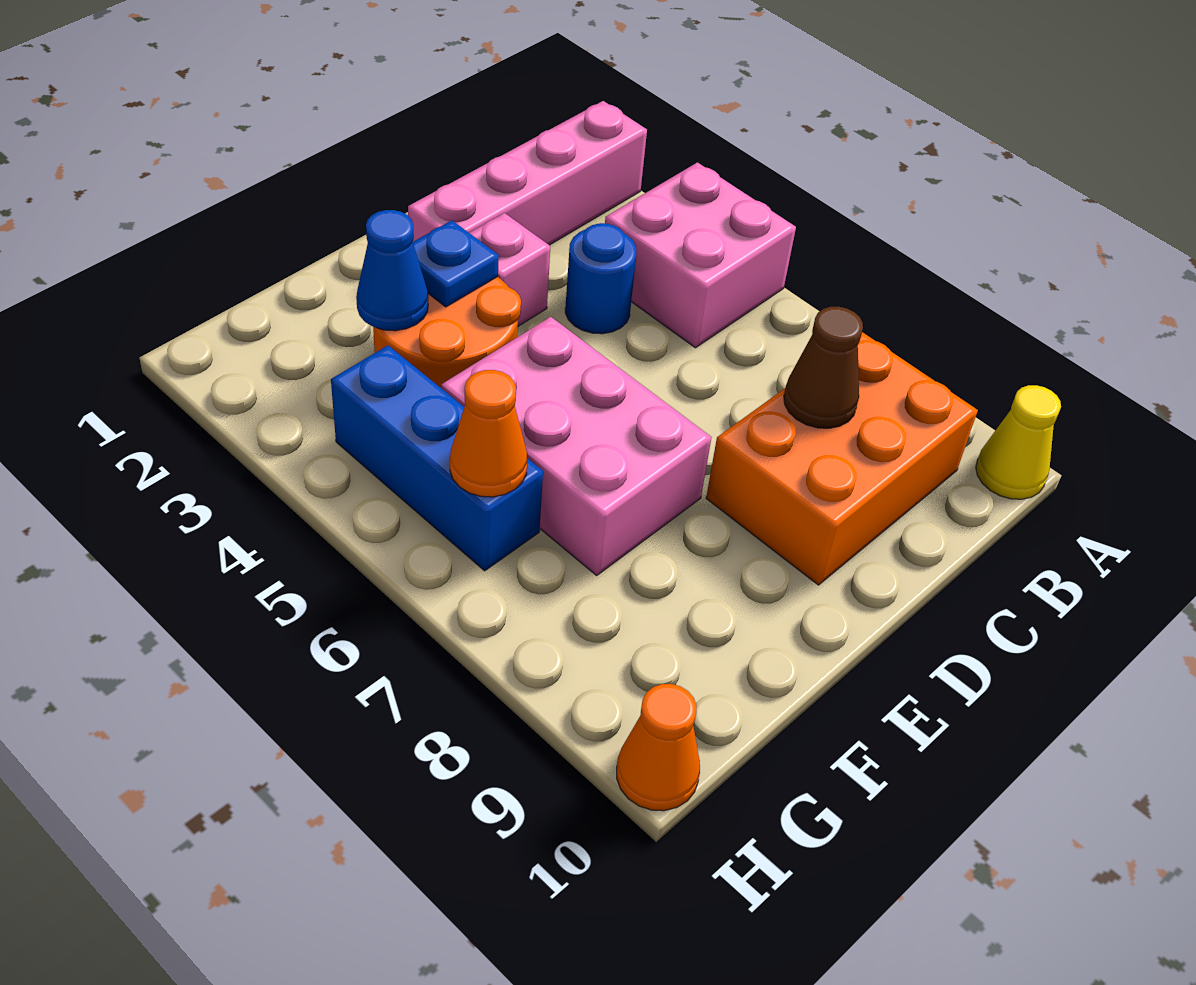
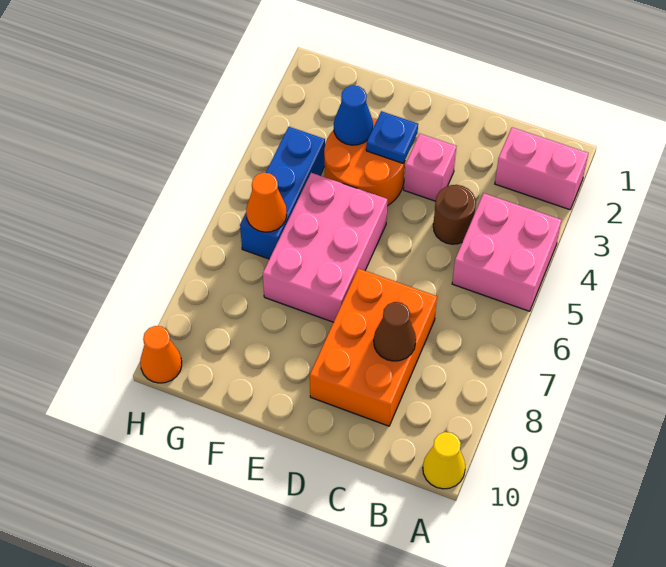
pink brick A2:D2 level 1 -> pink brick A2:B2 level 1
orange brick B8:D9 level 1 -> orange brick C7:D9 level 1
blue round brick C4 level 1 -> brown round brick C4 level 1

